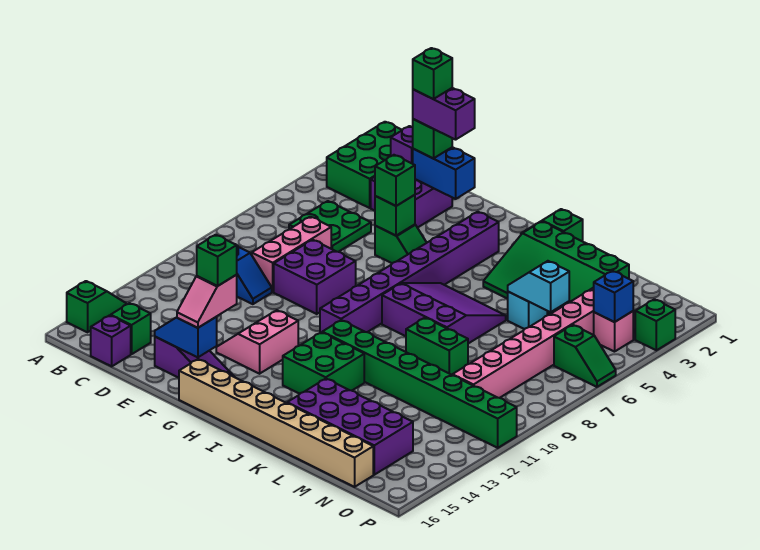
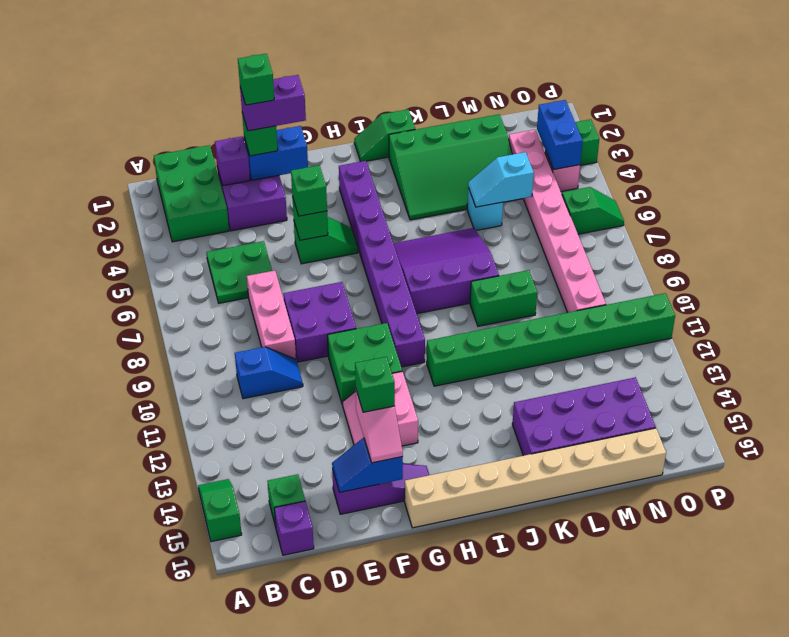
green brick I12:J13 level 1 -> green brick F10:G11 level 1
blue brick O4 level 2 -> blue brick O3:O4 level 2

